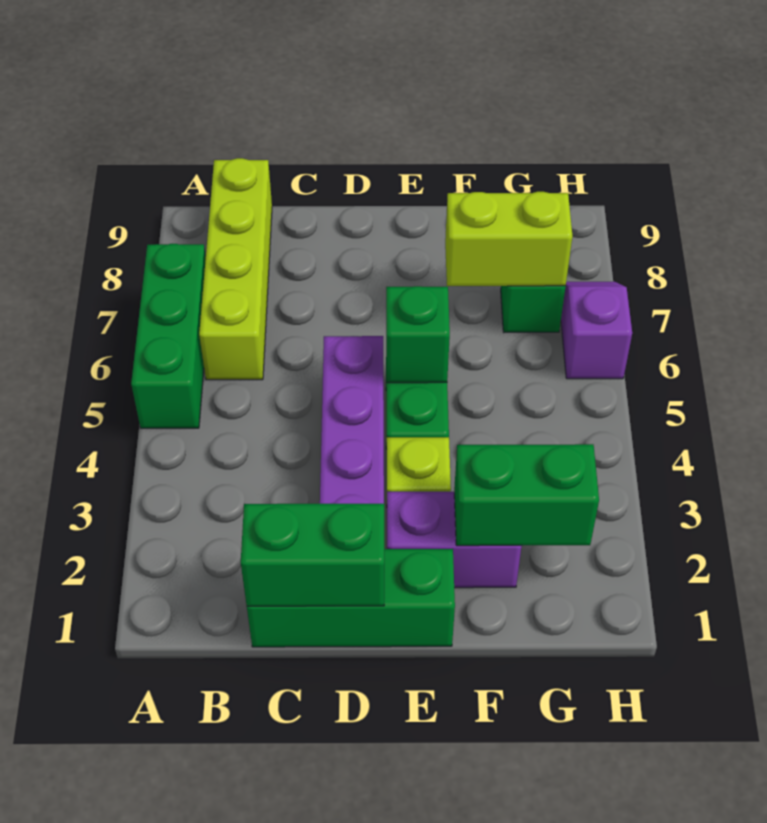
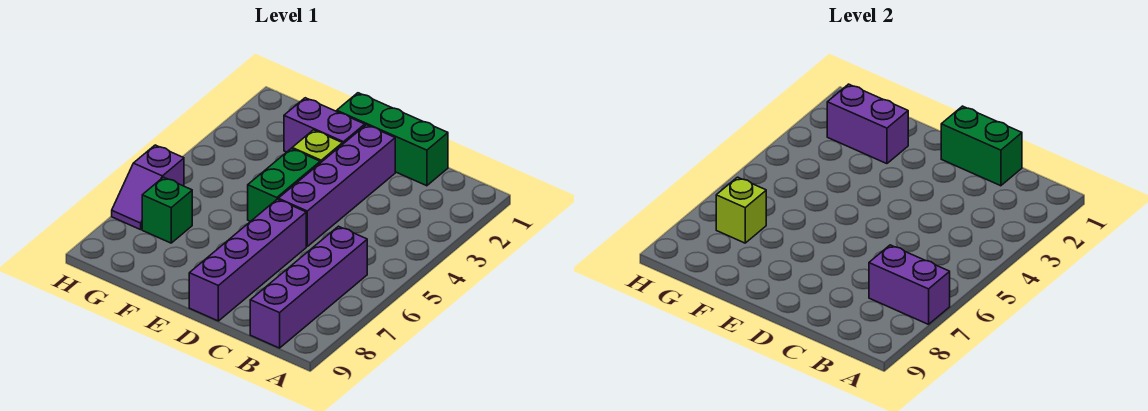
green brick A5:A7 level 1 -> none
none -> purple brick A7:B7 level 2
lime brick B6:B9 level 1 -> purple brick B6:B9 level 1
none -> purple brick D6:D9 level 1
green brick E5 level 2 -> none
green brick F2:G2 level 2 -> purple brick F2:G2 level 2
lime brick F7:G7 level 2 -> lime brick G7 level 2

